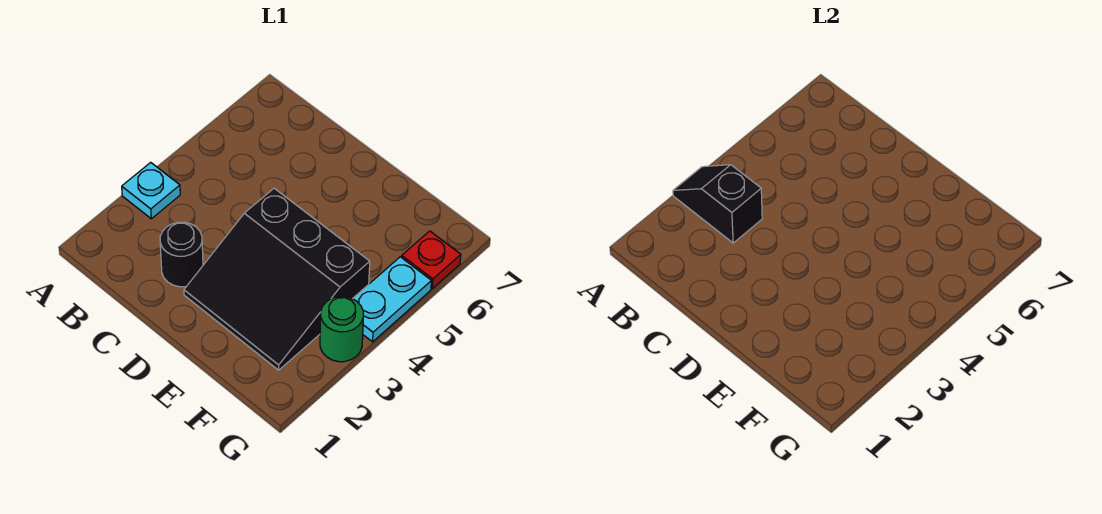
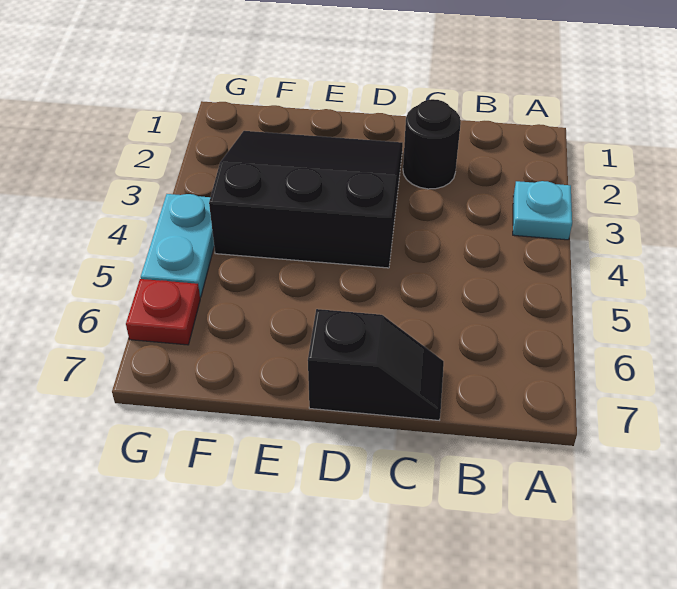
black slope A3:B3 level 2 top B -> black slope C7:D7 level 1 top D
green round brick G3 level 1 -> none

